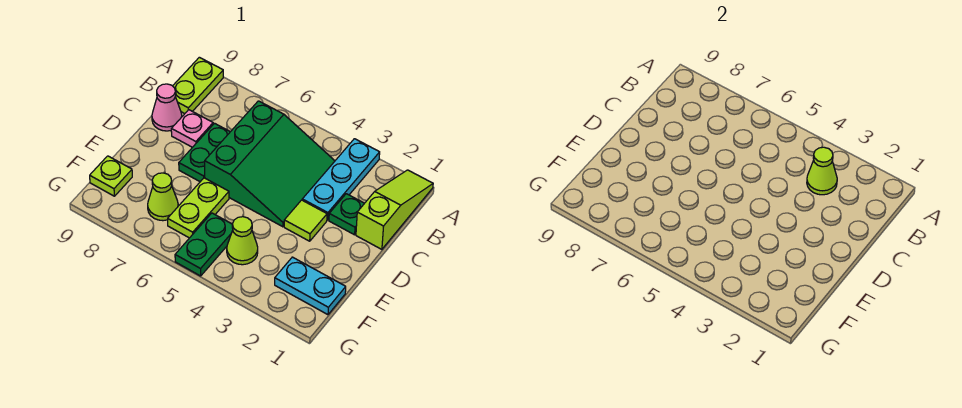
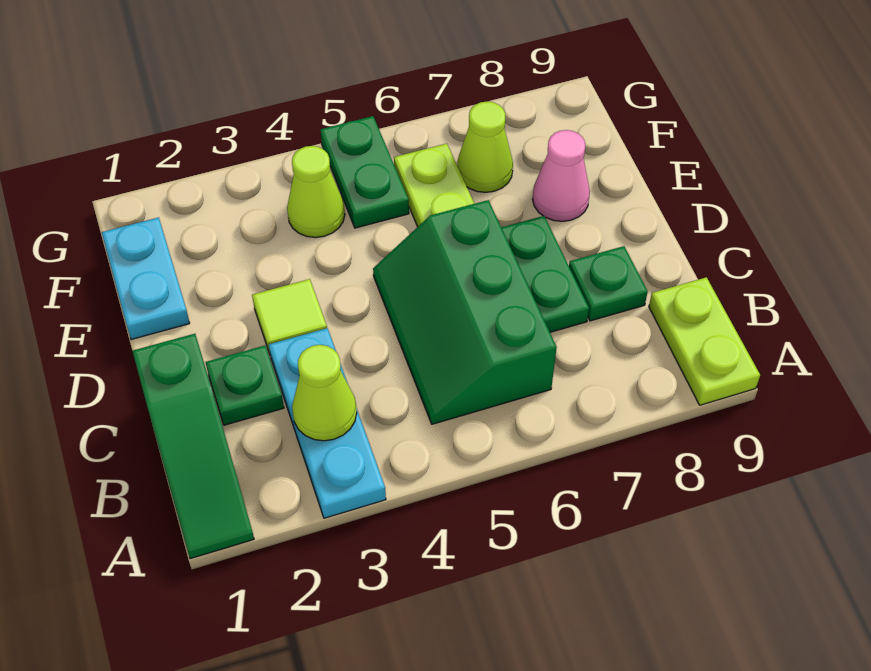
lime slope A1:C1 level 1 top C -> green slope A1:C1 level 1 top C
green slope B4:D6 level 1 top 6 -> green slope B5:D6 level 1 top 6
pink plate C8 level 1 -> green plate C8 level 1
pink cone C9 level 1 -> pink cone E8 level 1
cyan plate F1:F2 level 1 -> cyan plate E1:F1 level 1
lime plate F9 level 1 -> none

